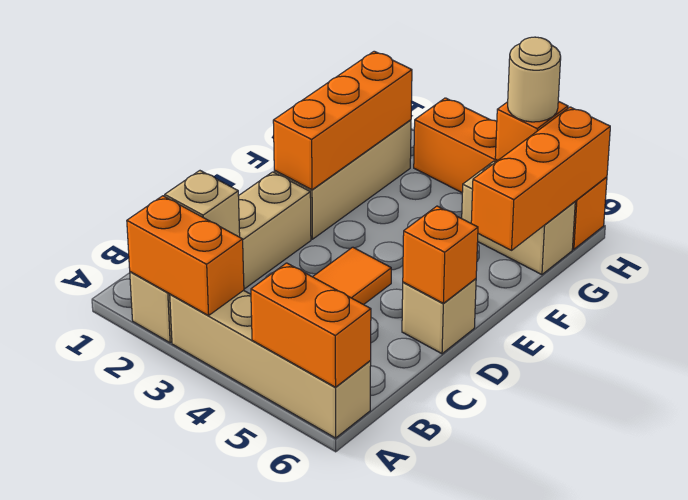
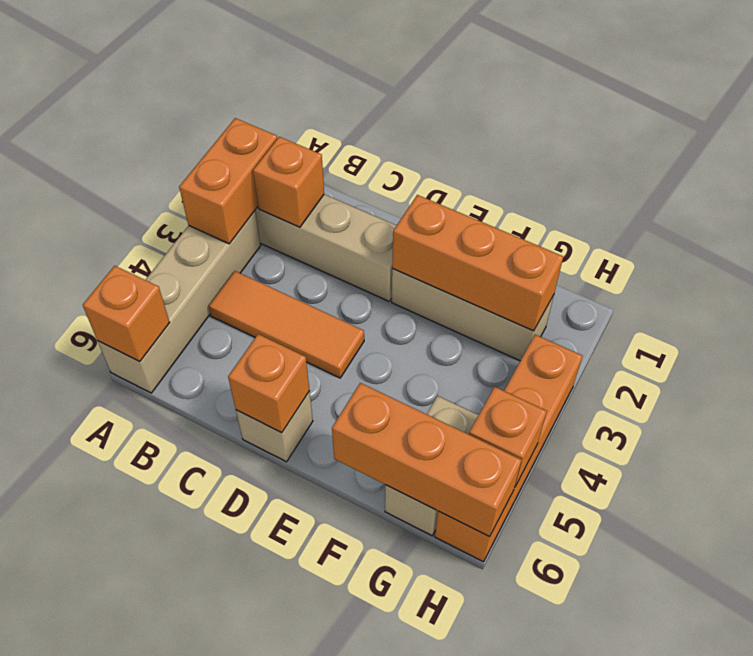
orange brick A5:A6 level 2 -> orange brick A6 level 2
tan brick B2 level 2 -> orange brick B2 level 2
tan round brick H5 level 3 -> none

